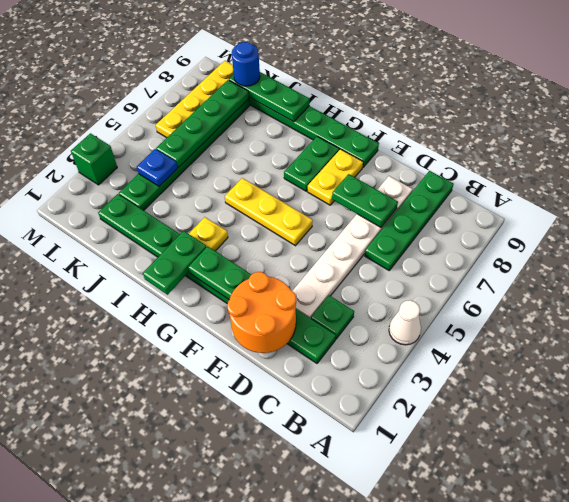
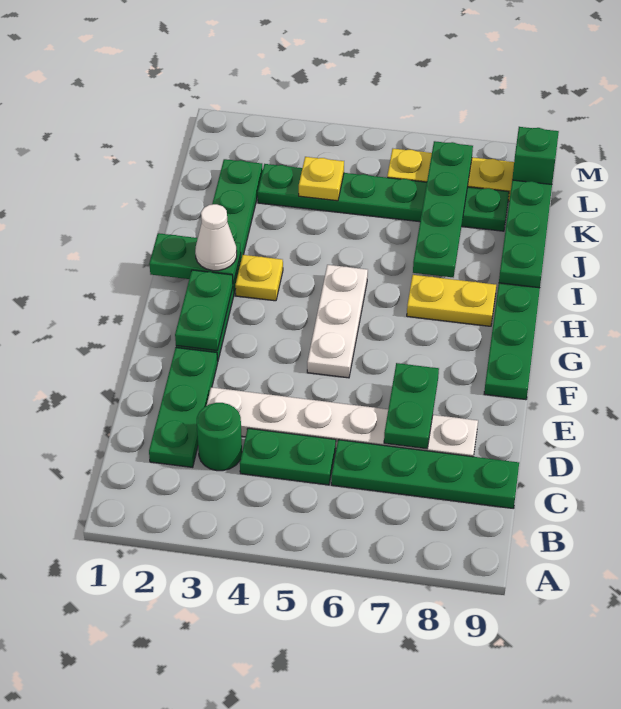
white cone A4 level 1 -> white cone H2 level 3
green plate C3 level 1 -> green round brick C3 level 1
orange round brick D1:E2 level 2 -> none
yellow plate F5:H5 level 1 -> white plate F5:H5 level 1
yellow plate F7:F8 level 1 -> yellow plate H7:H8 level 1
green plate G7:G8 level 1 -> green plate C4:C5 level 1
blue plate K4 level 2 -> yellow plate K4 level 2
green plate K5:K8 level 2 -> green plate I7:L7 level 2
blue round brick K9 level 3 -> none
green brick M3 level 1 -> green brick L9 level 2

